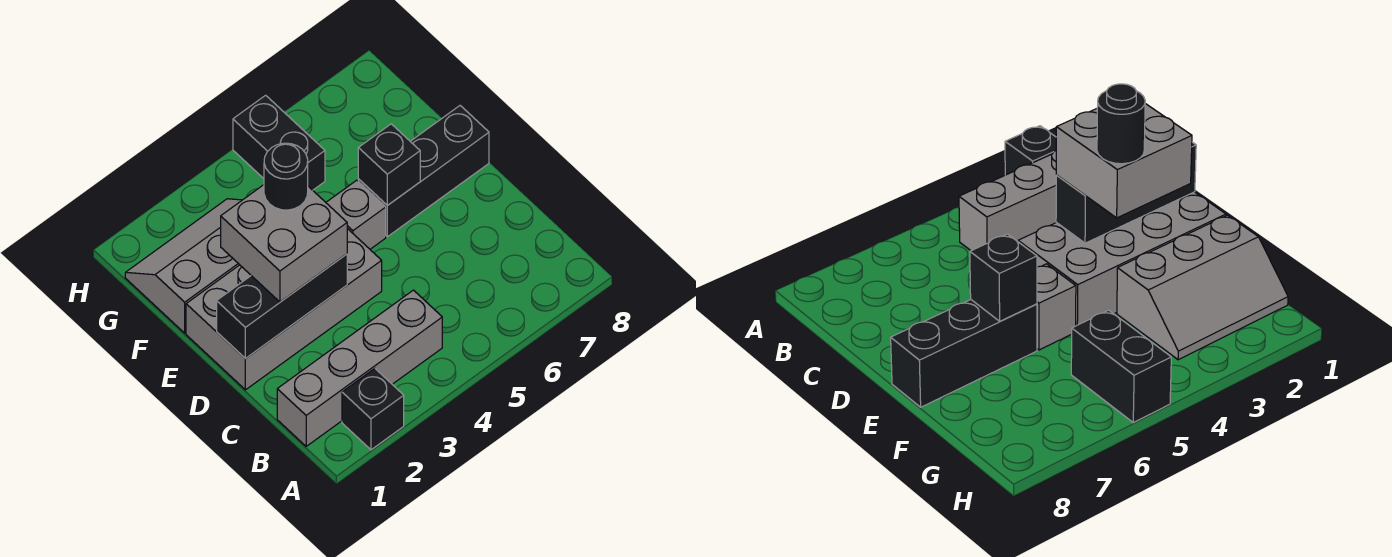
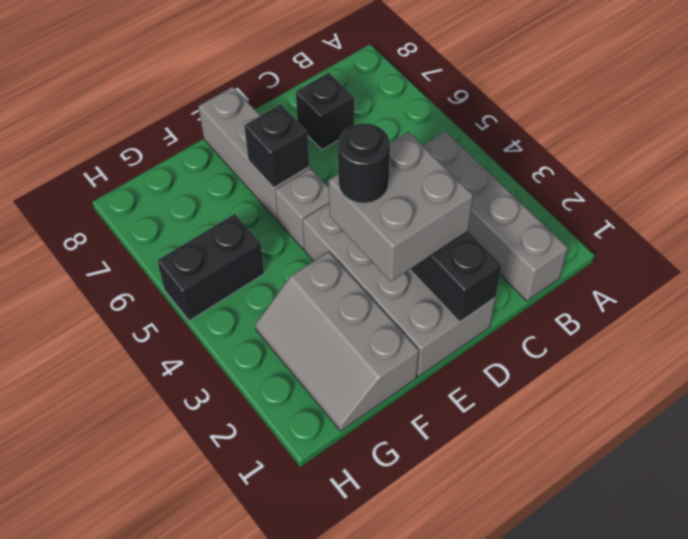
black brick A2 level 1 -> black brick C7 level 1
black brick E6:E8 level 1 -> grey brick E6:E8 level 1

